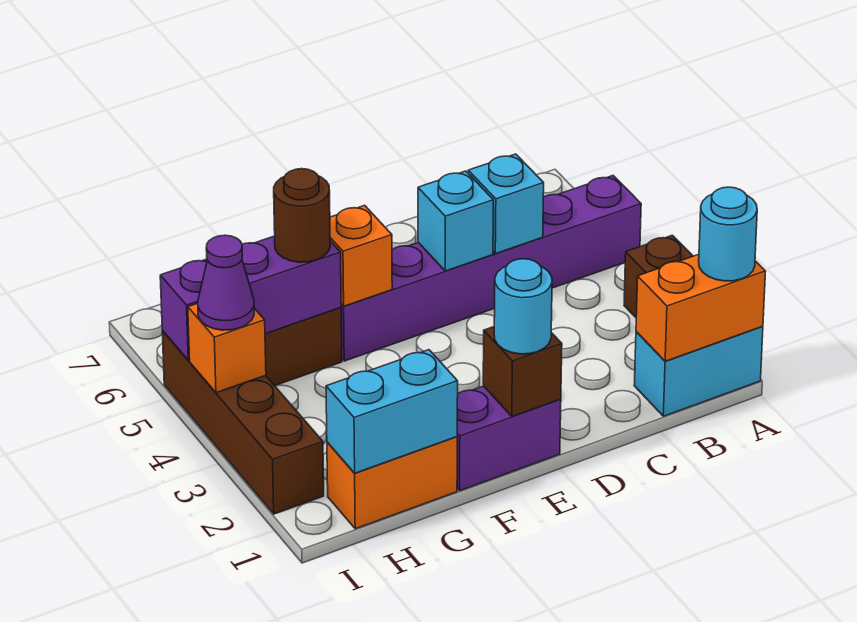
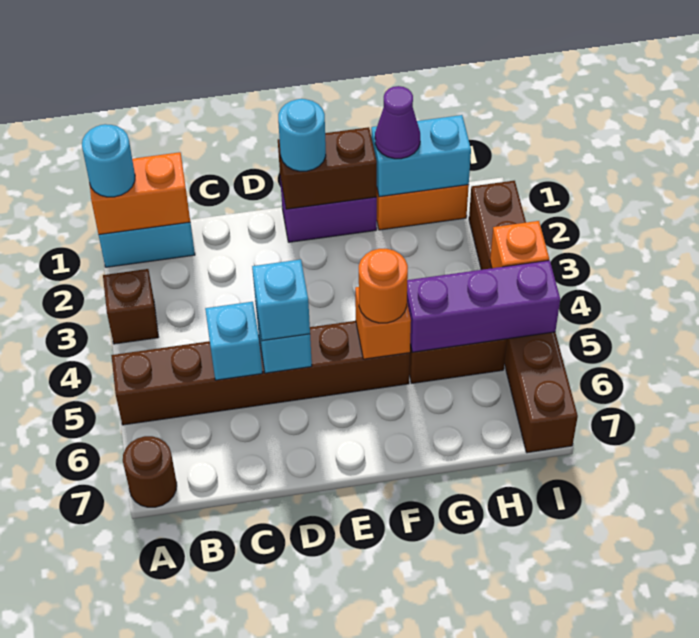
purple brick A5:F5 level 1 -> brown brick A5:F5 level 1
none -> cyan brick D5 level 3
brown brick E1 level 2 -> brown brick E1:F1 level 2
none -> orange round brick F5 level 3
brown round brick G5 level 3 -> brown round brick A7 level 1
brown brick I2:I5 level 1 -> brown brick I2:I7 level 1
purple cone I4 level 3 -> purple cone G1 level 3

